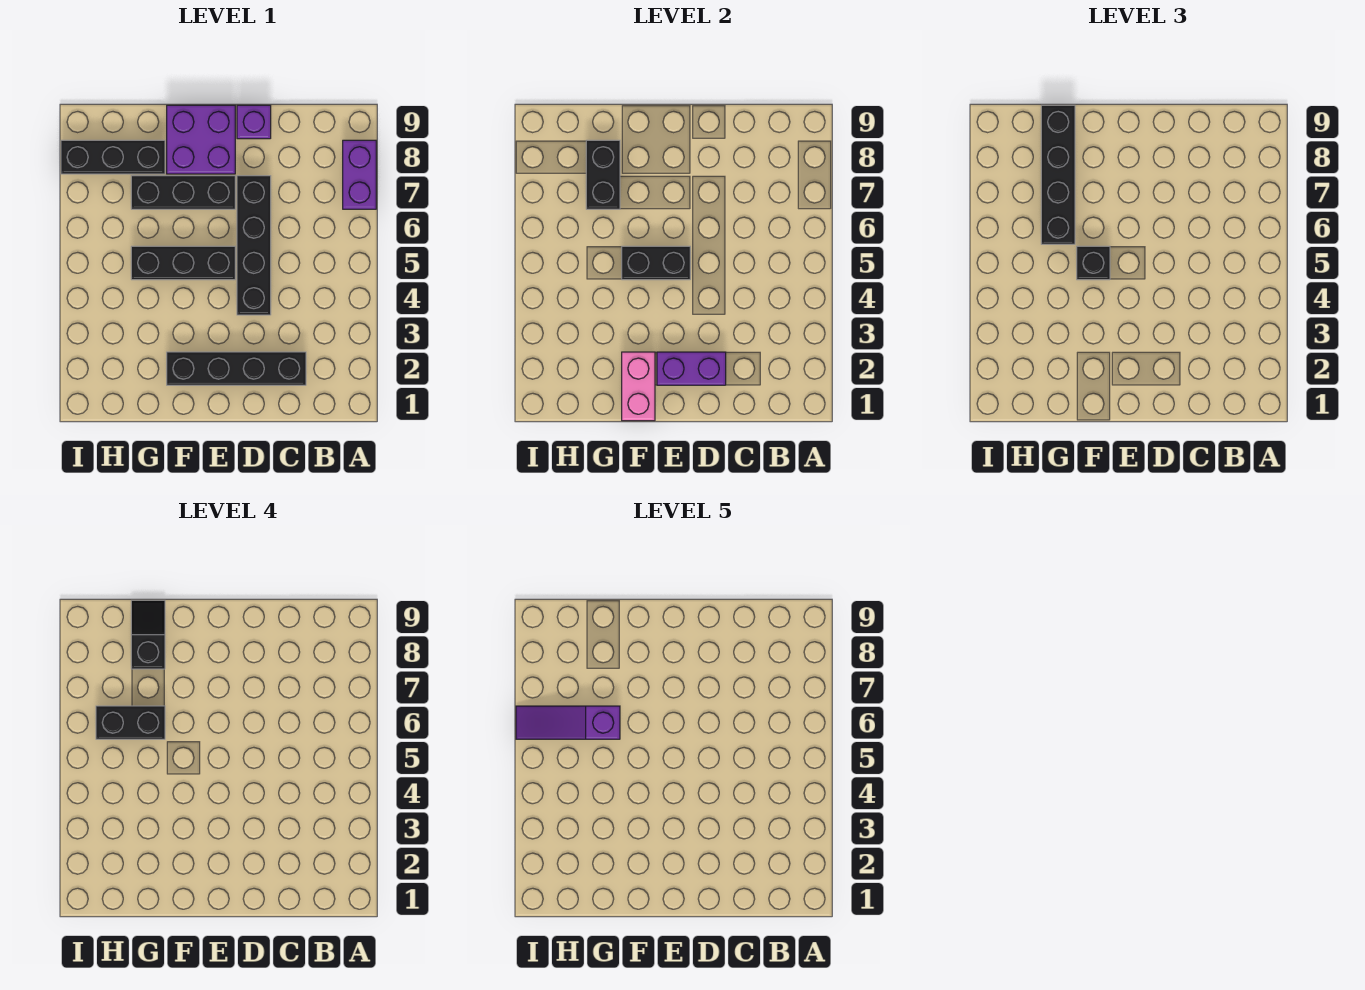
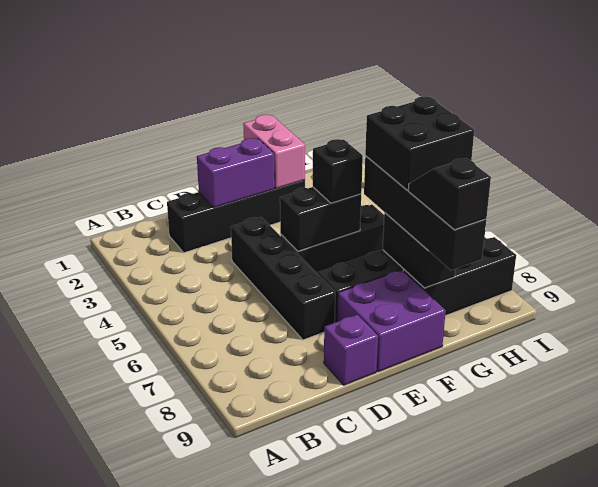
purple brick A7:A8 level 1 -> none
black brick G6:H6 level 4 -> black brick G6:H7 level 4
purple slope G6:I6 level 5 top G -> none
black slope G8:G9 level 4 top 8 -> black slope G8:G9 level 4 top 9

